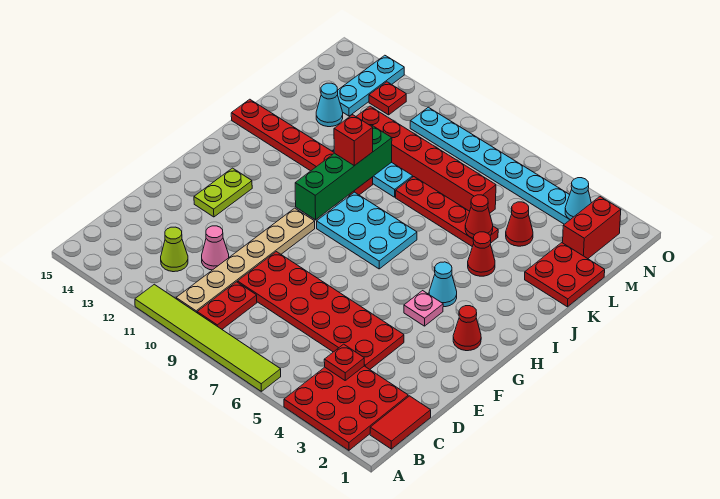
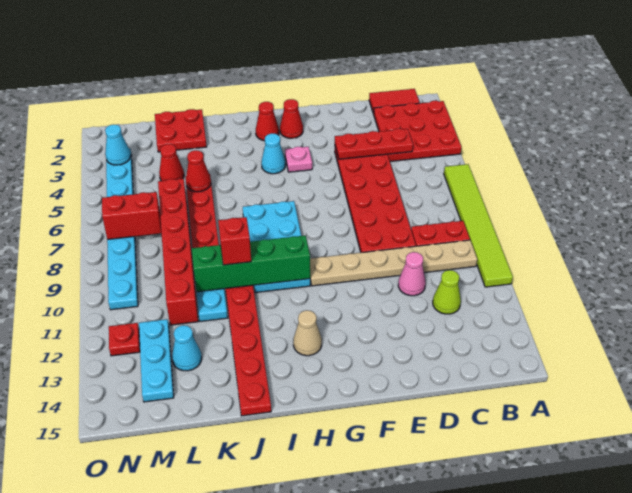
red plate C4 level 2 -> red plate C4:E4 level 2
lime plate F13:G13 level 1 -> none
cyan plate H7:I9 level 1 -> cyan plate H7:I10 level 1
none -> tan cone H13 level 1
red cone J4 level 1 -> red cone H2 level 1
red brick M2:N2 level 1 -> red brick M7:N7 level 2
cyan plate M13:O13 level 1 -> cyan plate M12:M14 level 1

